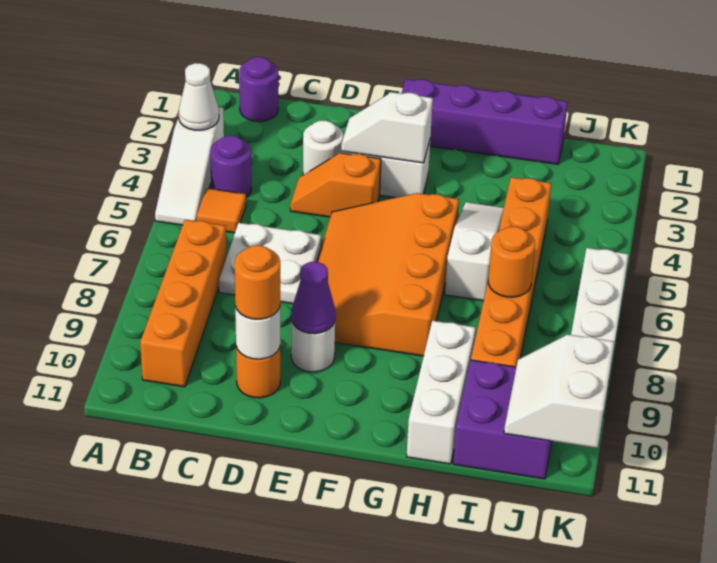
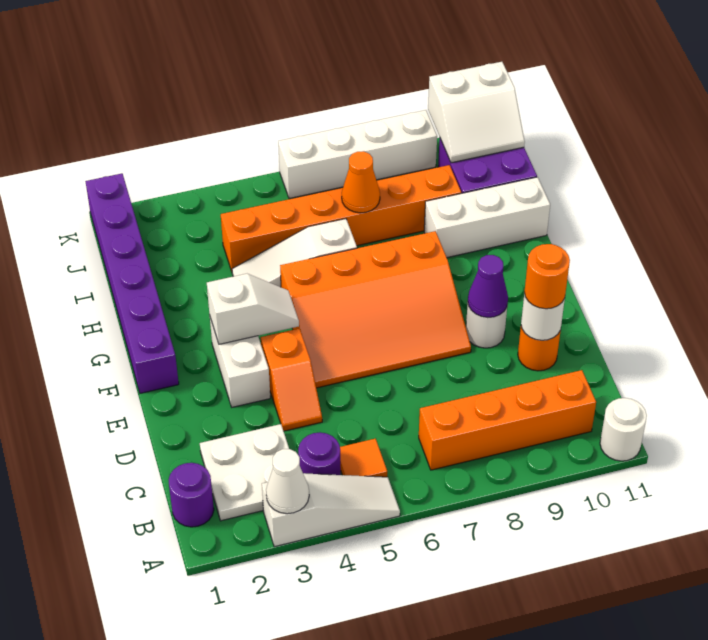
white plate C6:D7 level 1 -> white plate B2:C3 level 1
white round brick D3 level 1 -> white round brick A11 level 1
white slope E3:F3 level 2 top F -> white slope F3:F4 level 2 top 3
purple brick F1:I1 level 1 -> purple brick F1:K1 level 1
orange round brick I7 level 2 -> orange cone I7 level 2

